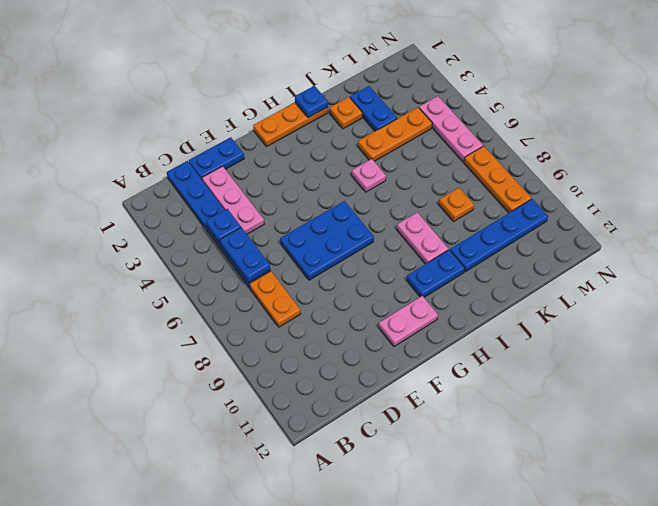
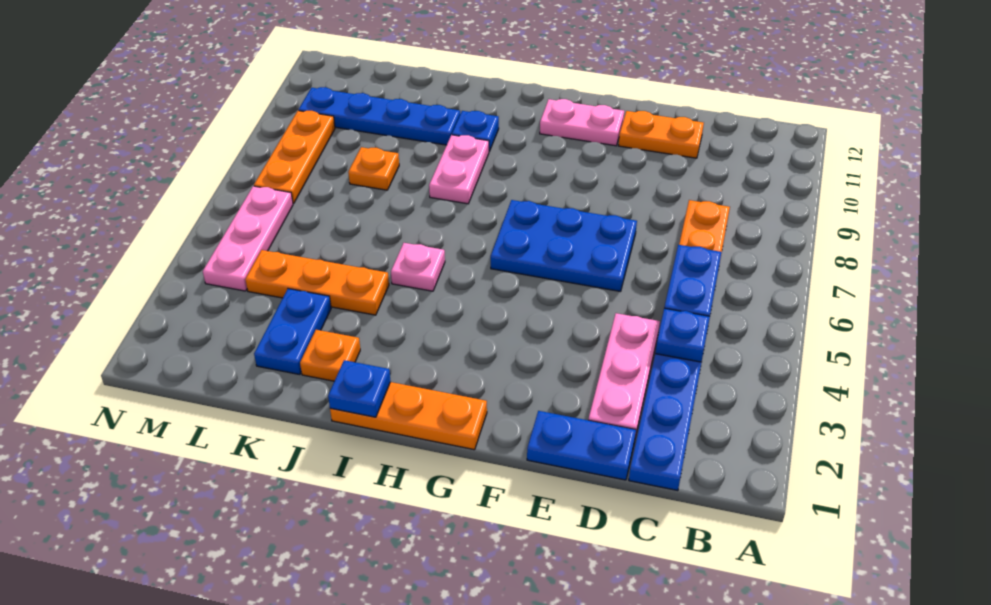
none -> orange plate D11:E11 level 1
blue plate H10:I10 level 1 -> blue plate I10 level 1

